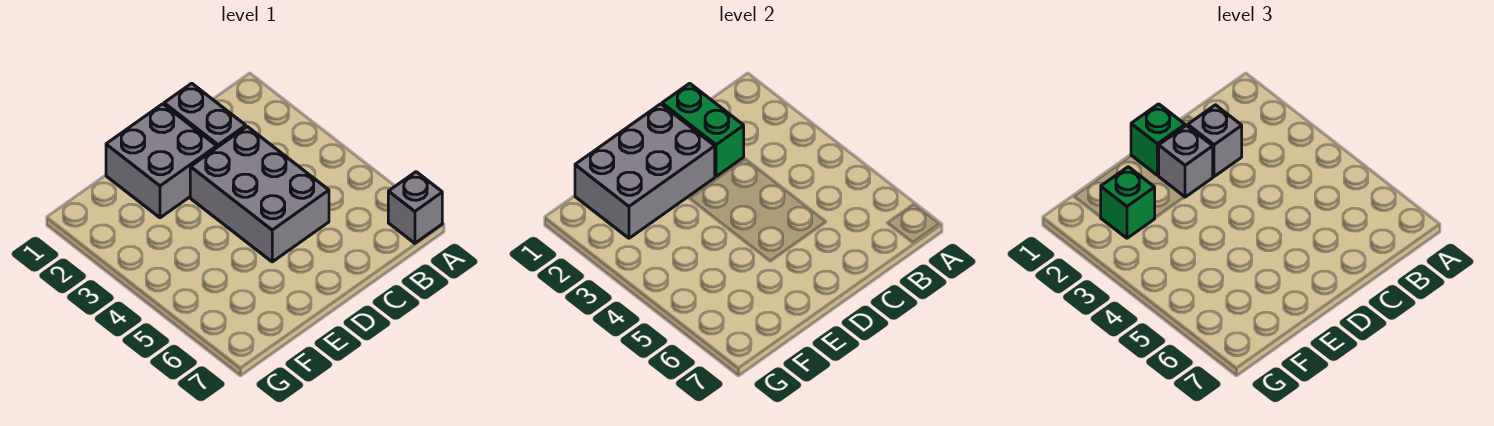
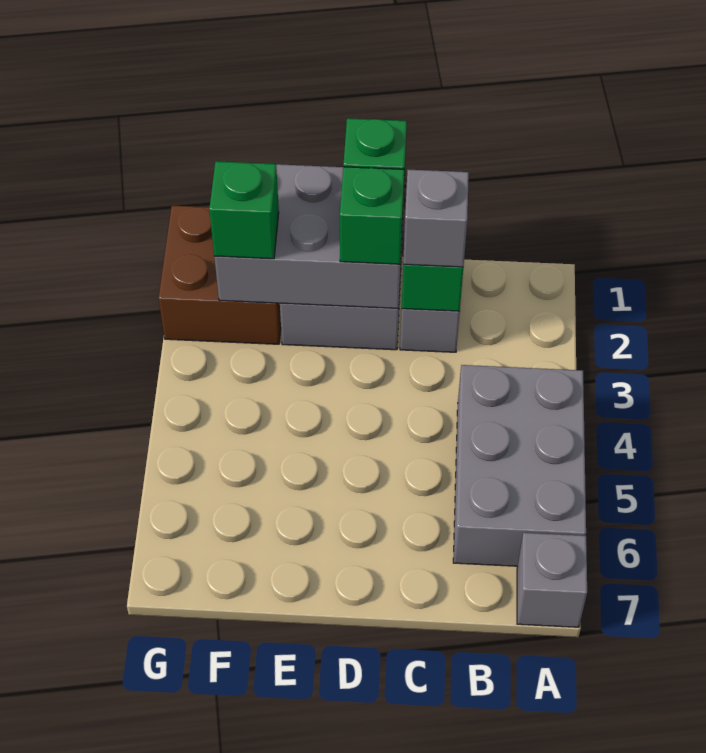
grey brick C3:D5 level 1 -> grey brick A4:B6 level 1
grey brick D2 level 3 -> green brick D2 level 3
none -> brown brick F1:G2 level 1

